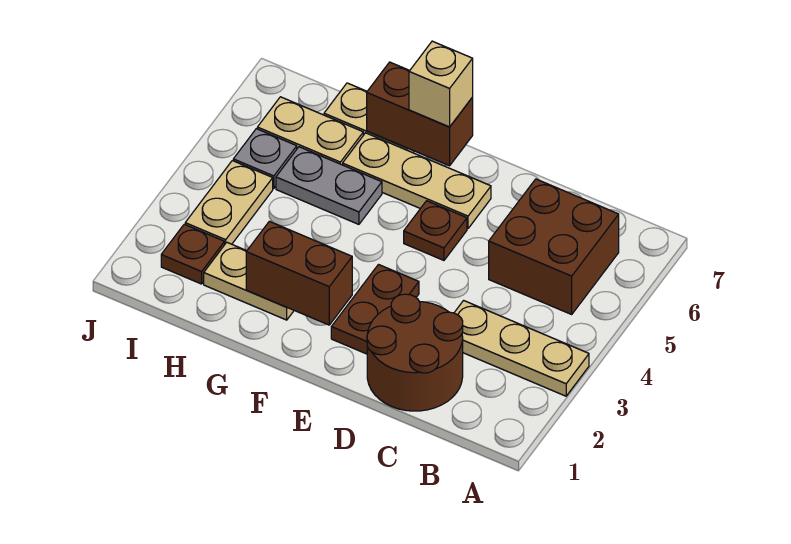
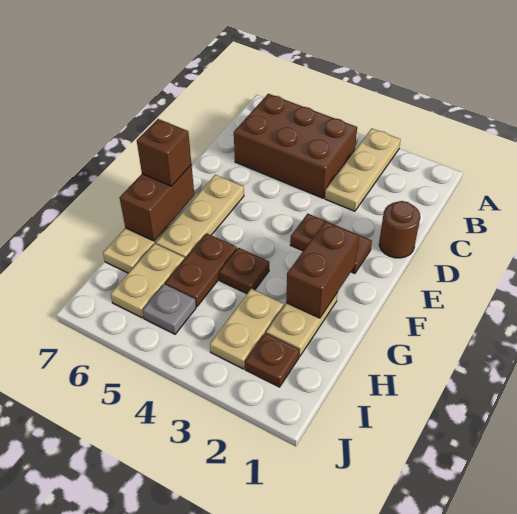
brown brick B5:C6 level 1 -> brown brick B4:C6 level 1
brown round brick C1:D2 level 1 -> brown round brick D1 level 1
brown plate E5 level 1 -> brown plate G4 level 1
tan brick F7 level 3 -> brown brick F7 level 3
grey plate G5:H5 level 1 -> brown plate G5:H5 level 1
tan plate I3:I4 level 1 -> tan plate H3:I3 level 1

